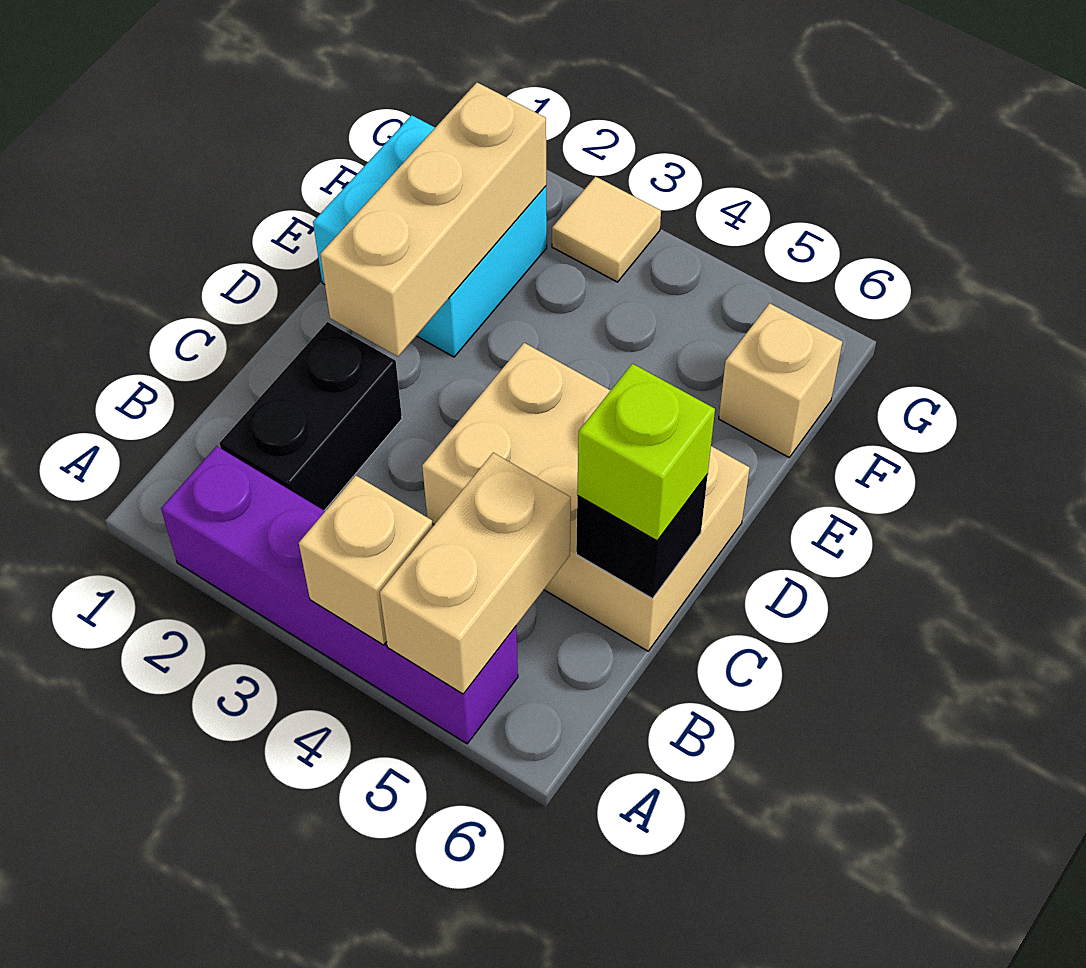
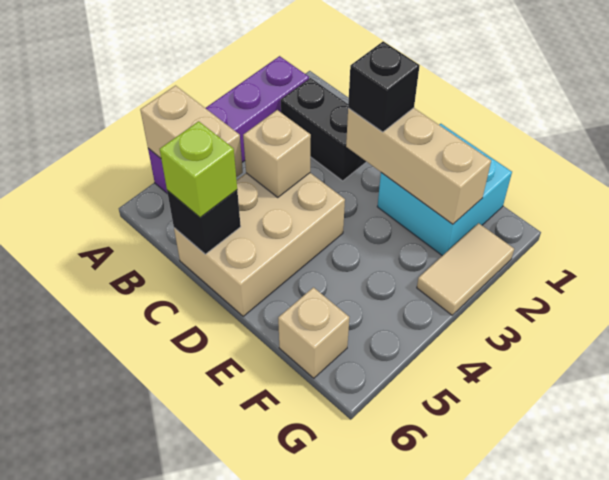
tan brick A4 level 2 -> tan brick C4 level 2
none -> black brick D2 level 3
tan tile G3 level 1 -> tan tile G2:G3 level 1

